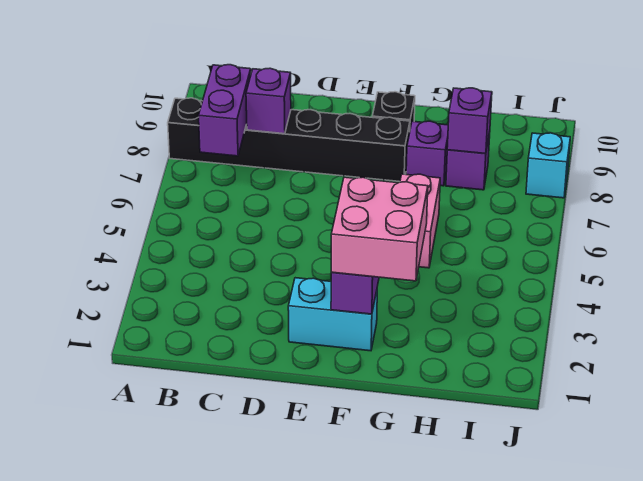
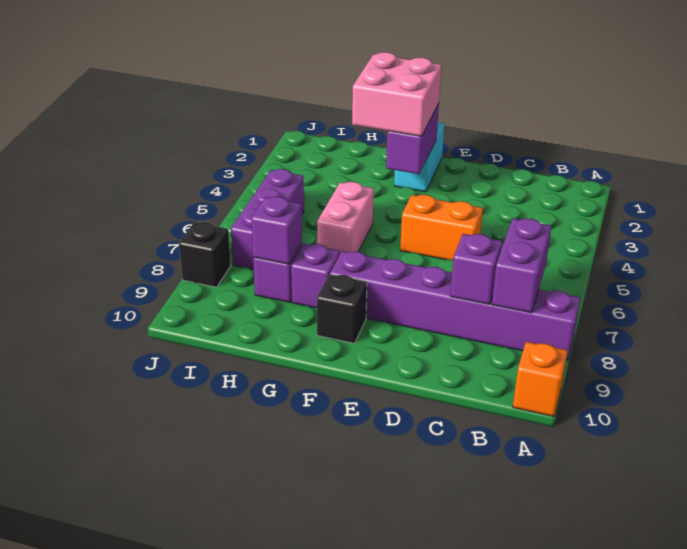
black brick A8:F8 level 1 -> purple brick A8:F8 level 1
none -> orange brick A10 level 1
none -> orange brick D5:E5 level 1
cyan brick E2:F2 level 1 -> cyan brick F1:F2 level 1
none -> purple brick I5:I7 level 1
cyan brick J8 level 1 -> black brick J8 level 1

